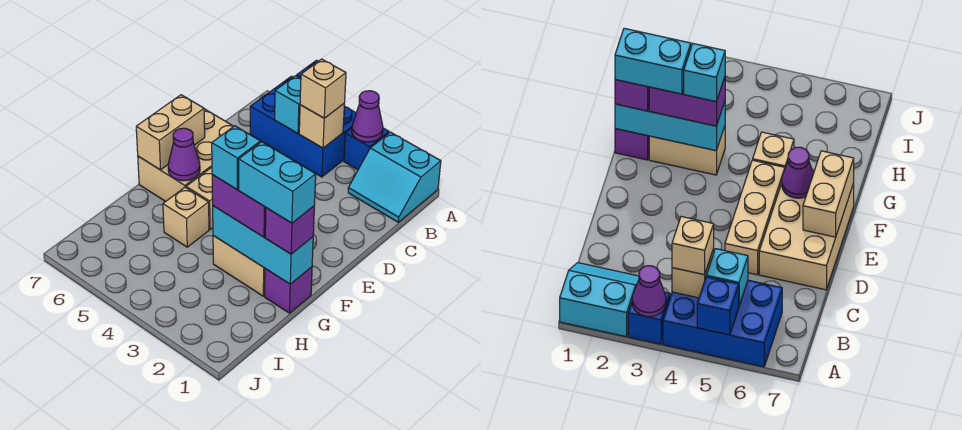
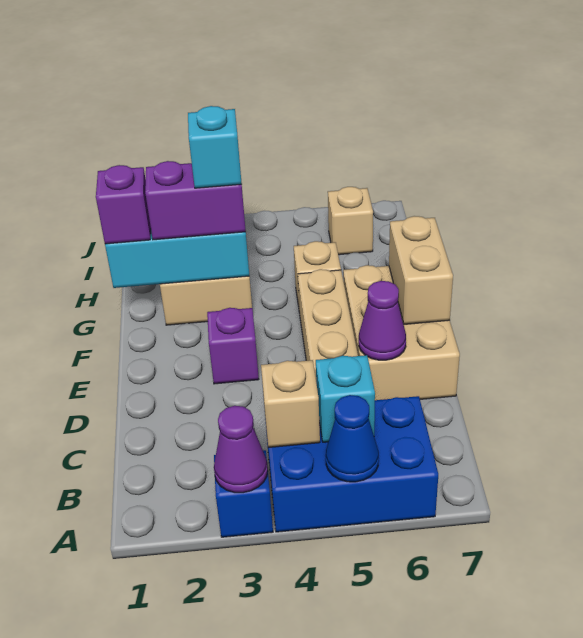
cyan slope A1:B2 level 1 top A -> none
blue brick A5 level 2 -> blue cone A5 level 2
tan brick B4 level 3 -> tan brick I6 level 1
purple cone F6 level 2 -> purple cone D6 level 2
purple brick G1 level 1 -> purple brick E3 level 1
cyan brick G1:G2 level 4 -> none

